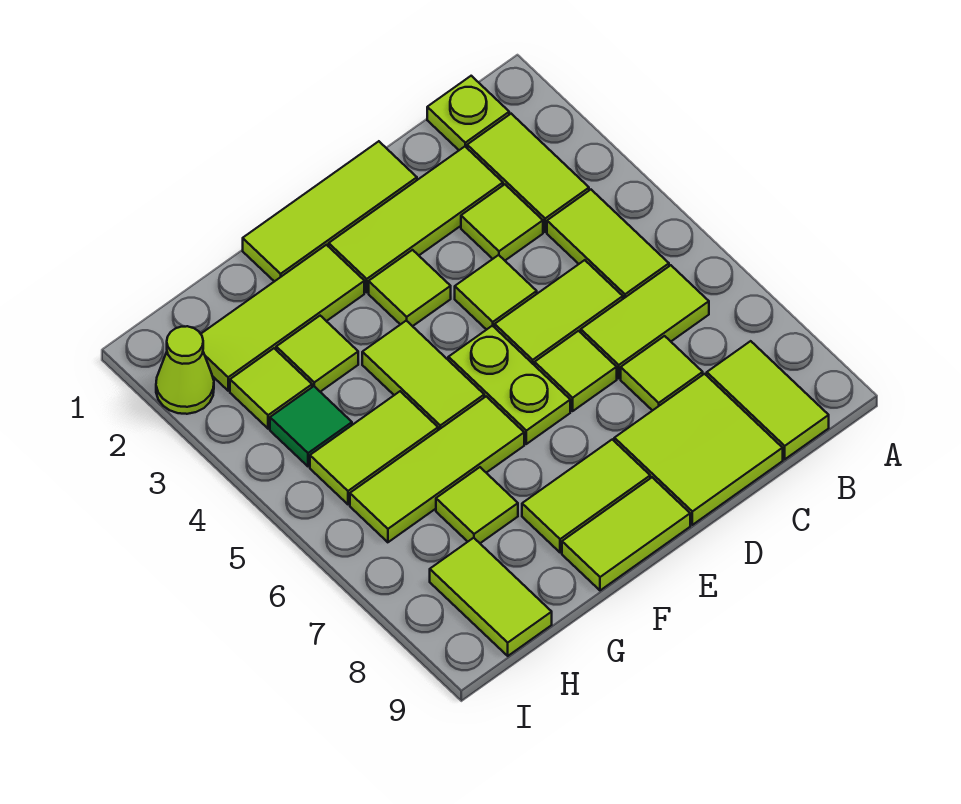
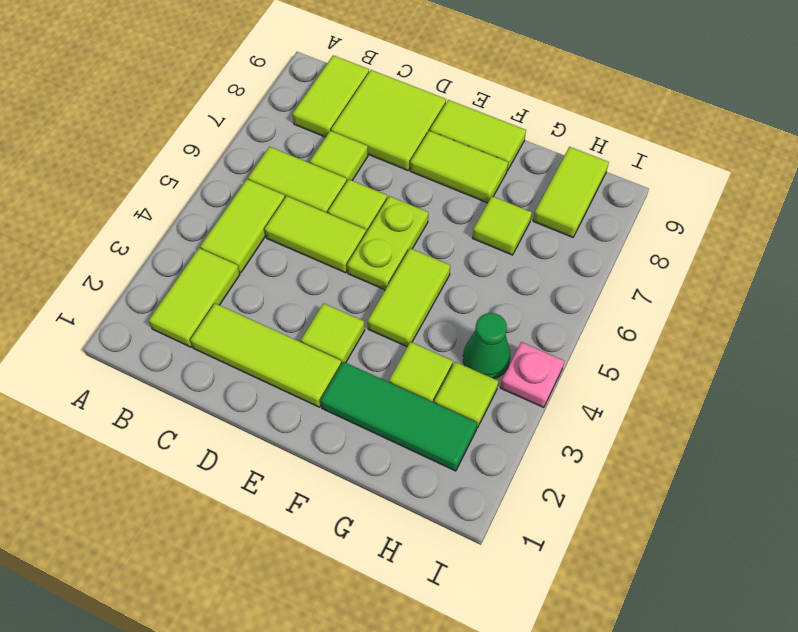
lime plate B1 level 1 -> none
lime tile C3 level 1 -> none
lime tile D1:F1 level 1 -> none
lime tile D4 level 1 -> none
lime tile F2:H2 level 1 -> green tile F2:H2 level 1
lime tile F6:H6 level 1 -> none
lime tile G5:H5 level 1 -> none
green tile H4 level 1 -> green cone H4 level 1
lime cone I2 level 1 -> none
none -> pink plate I4 level 1

